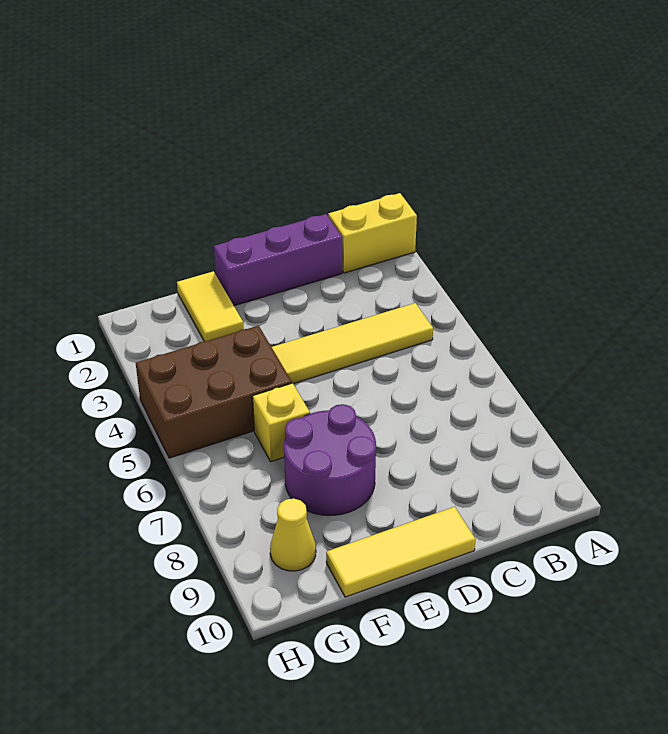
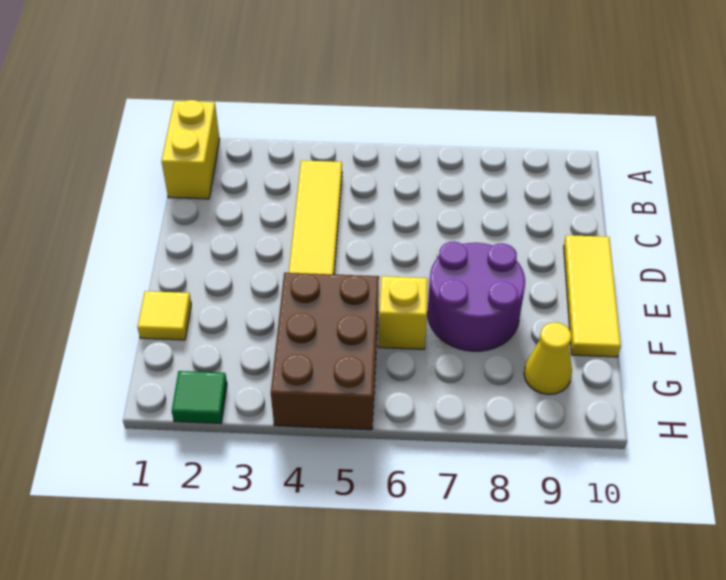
purple brick C1:E1 level 1 -> none
yellow tile F1:F2 level 1 -> yellow tile F1 level 1
none -> green tile H2 level 1

